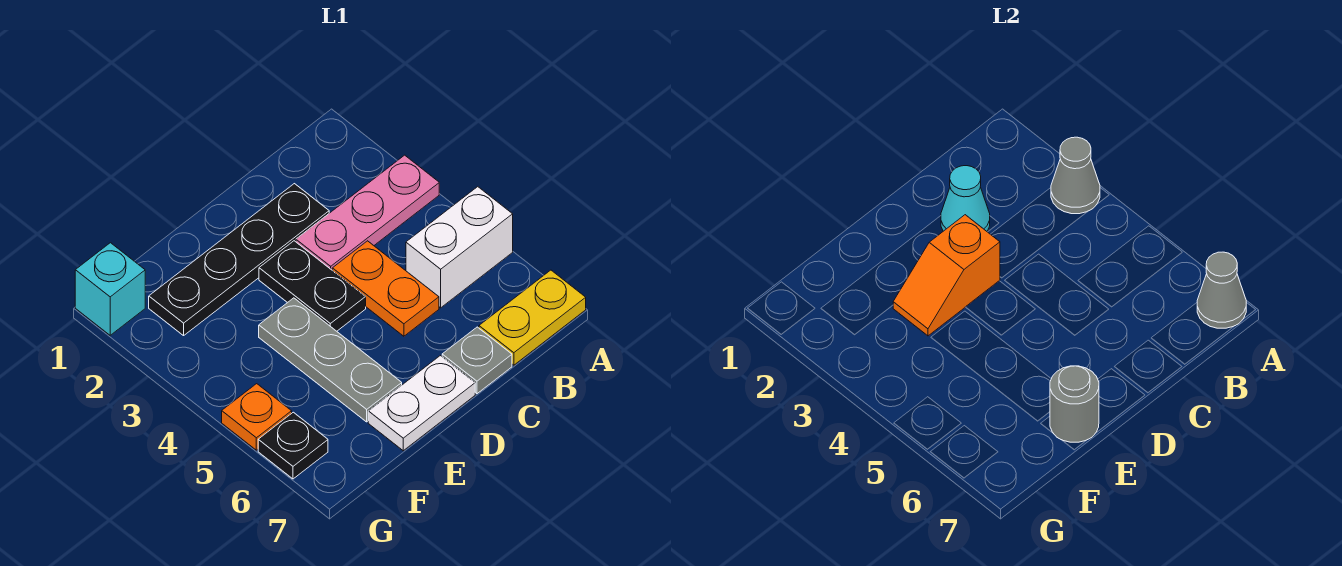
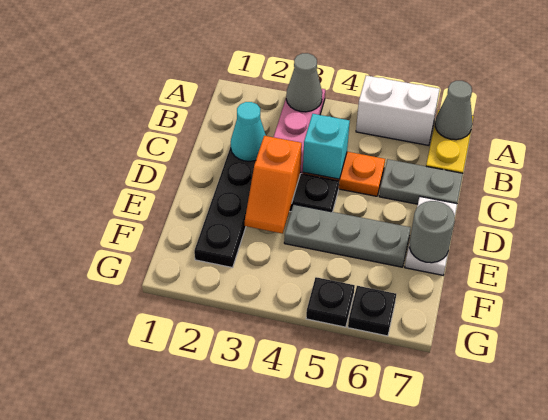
white brick A5:B5 level 1 -> white brick A5:A6 level 1
grey plate C7 level 1 -> grey plate C6:C7 level 1
cyan brick G1 level 1 -> cyan brick C4 level 2
orange plate G5 level 1 -> black plate G5 level 1

